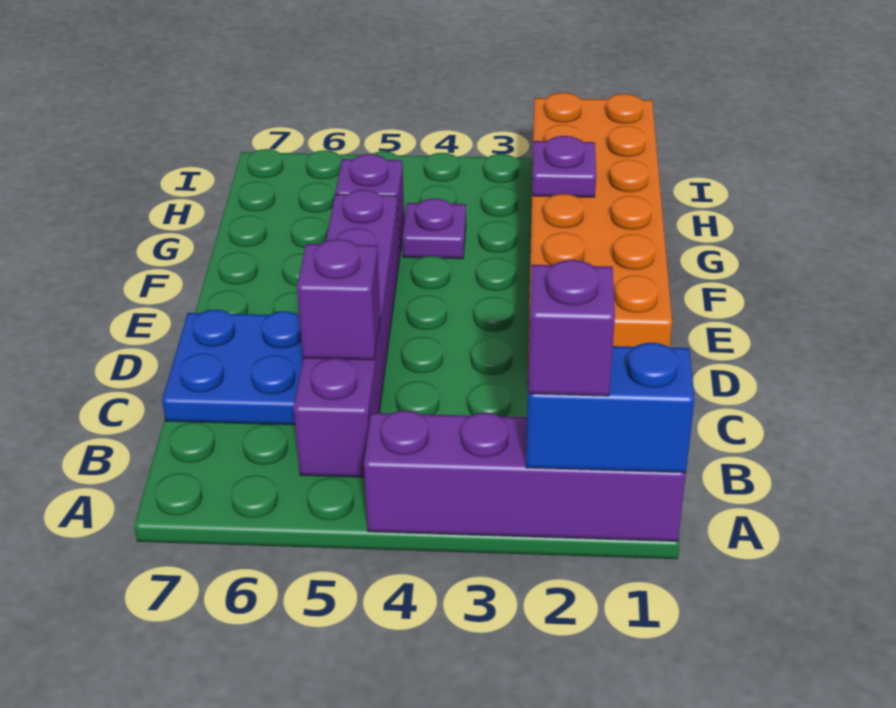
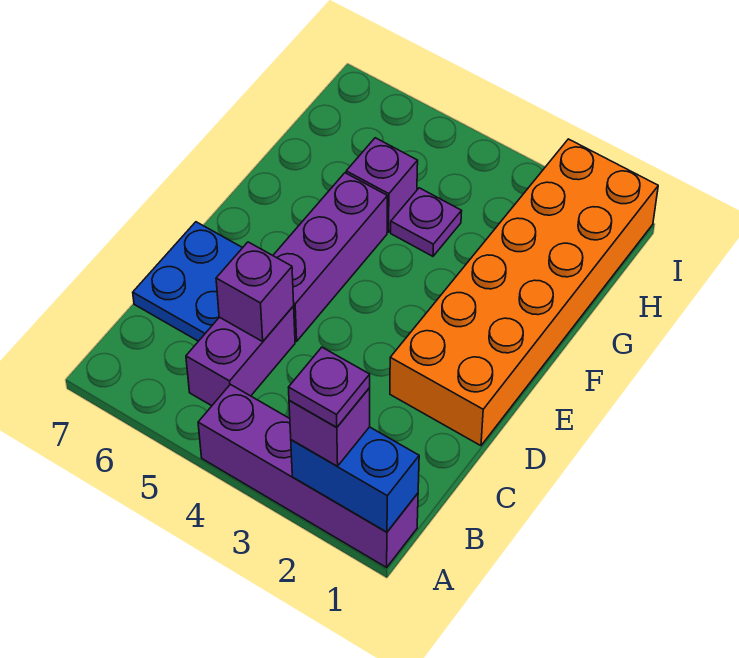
purple plate G2 level 2 -> purple plate A2 level 4

